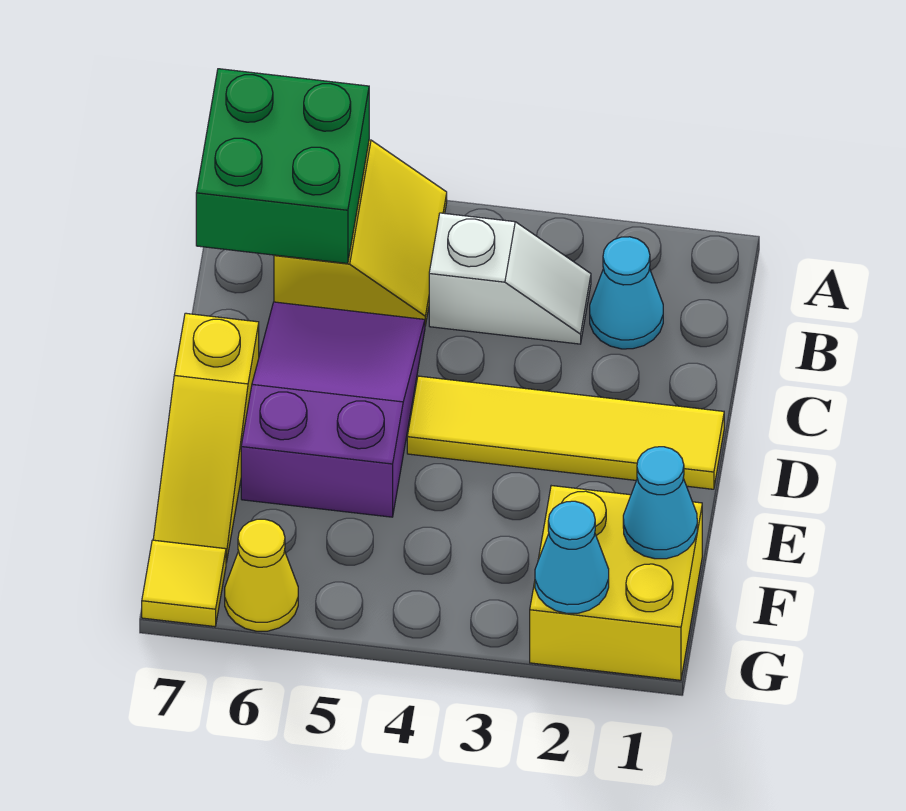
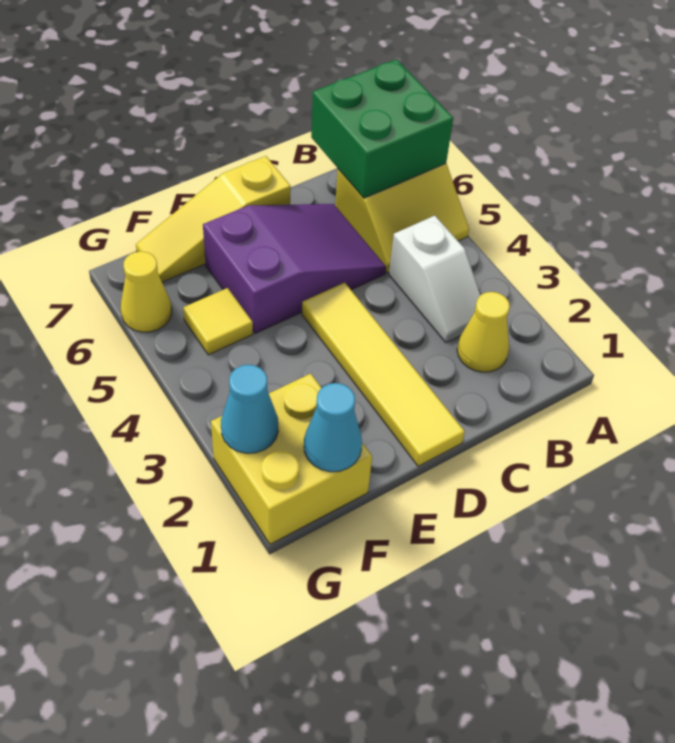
cyan cone B2 level 1 -> yellow cone B2 level 1
yellow tile G7 level 1 -> yellow tile F5 level 1

